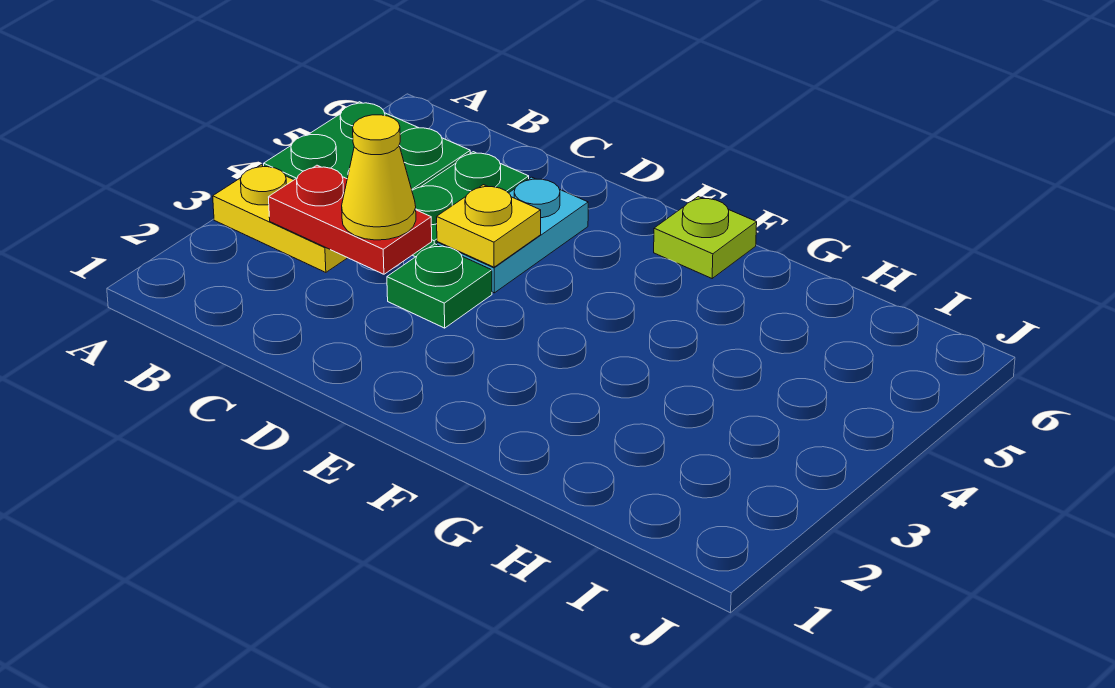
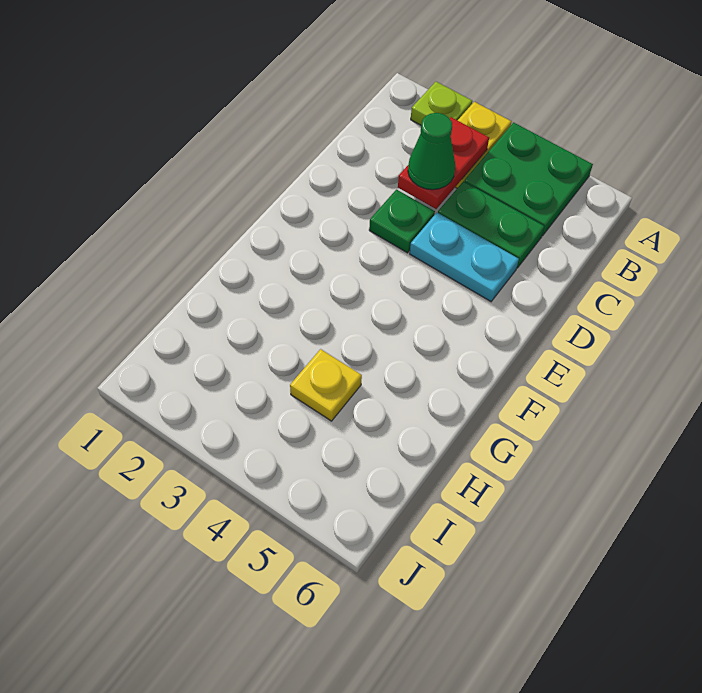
yellow cone C3 level 3 -> green cone C3 level 3
yellow plate D4 level 2 -> yellow plate H4 level 1
lime plate F6 level 1 -> lime plate A2 level 1

